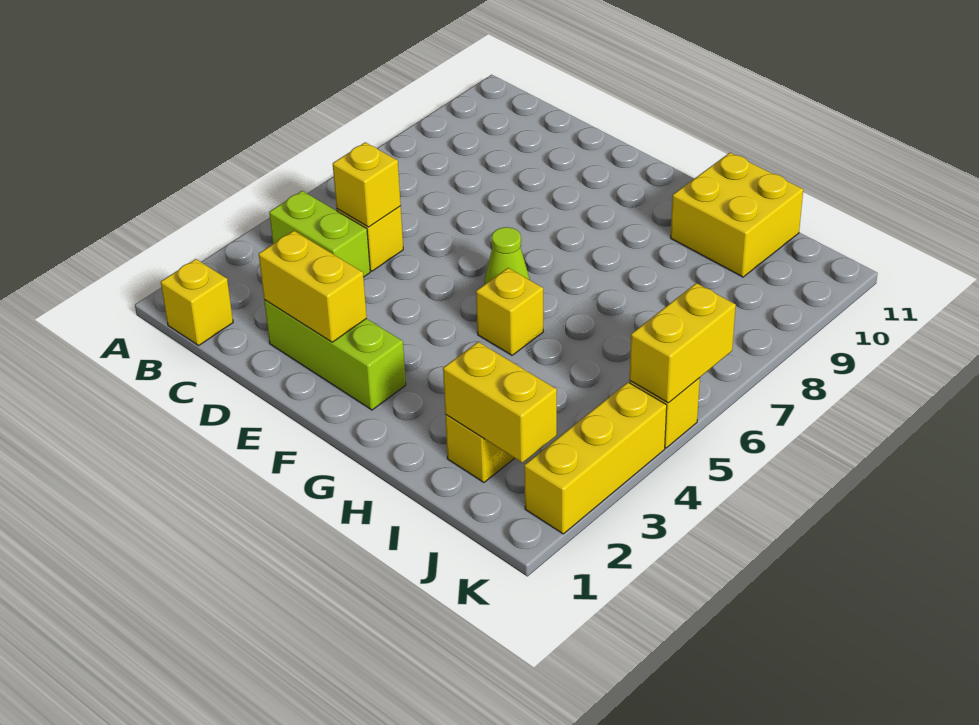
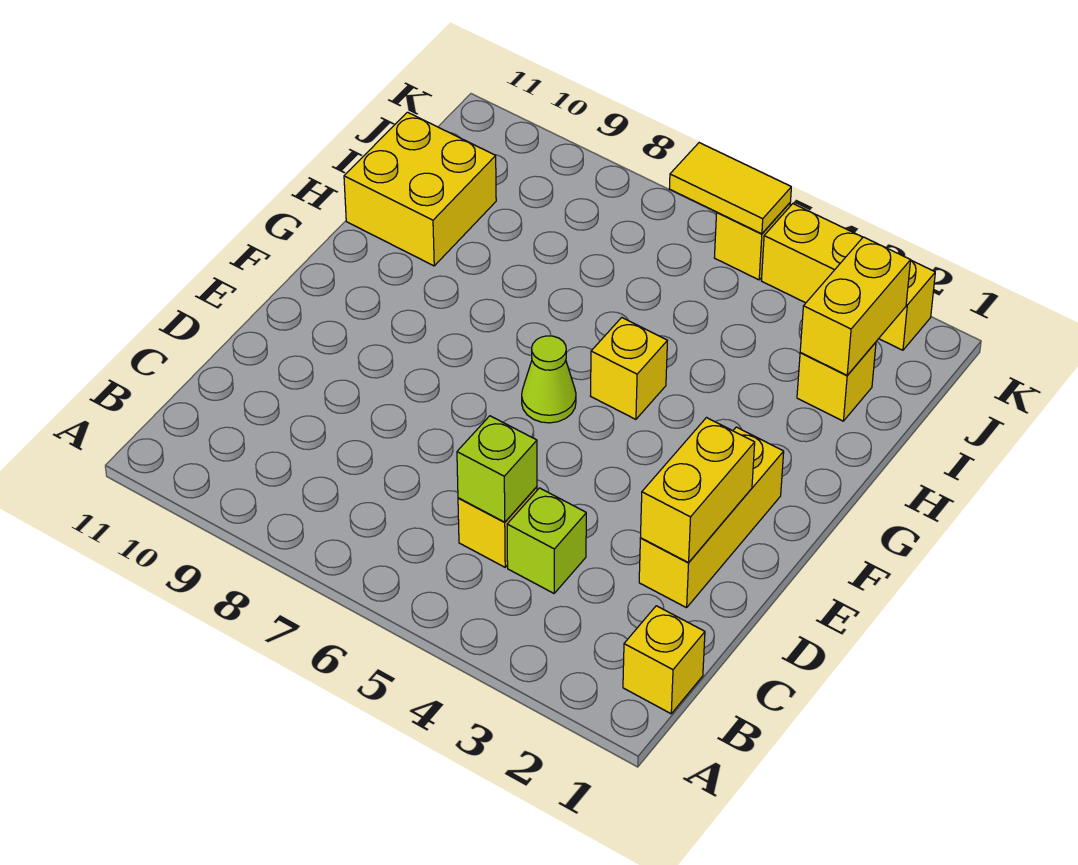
lime brick B4:C4 level 1 -> lime brick C4 level 1
yellow brick C5 level 2 -> lime brick C5 level 2
lime brick D2:F2 level 1 -> yellow brick D2:F2 level 1
yellow brick K5:K6 level 2 -> yellow tile K5:K6 level 2

